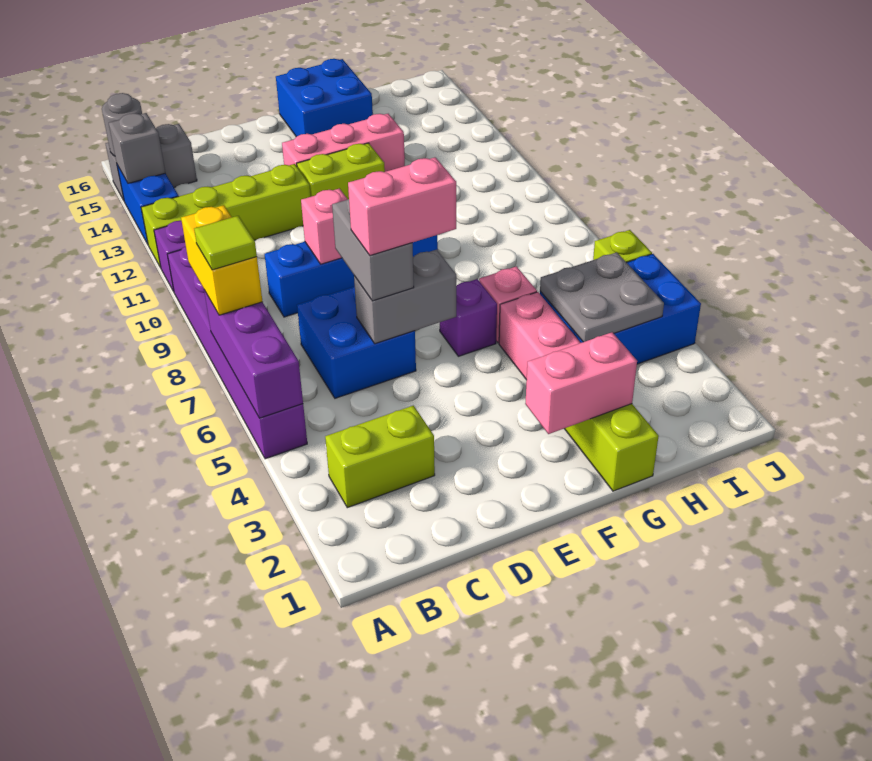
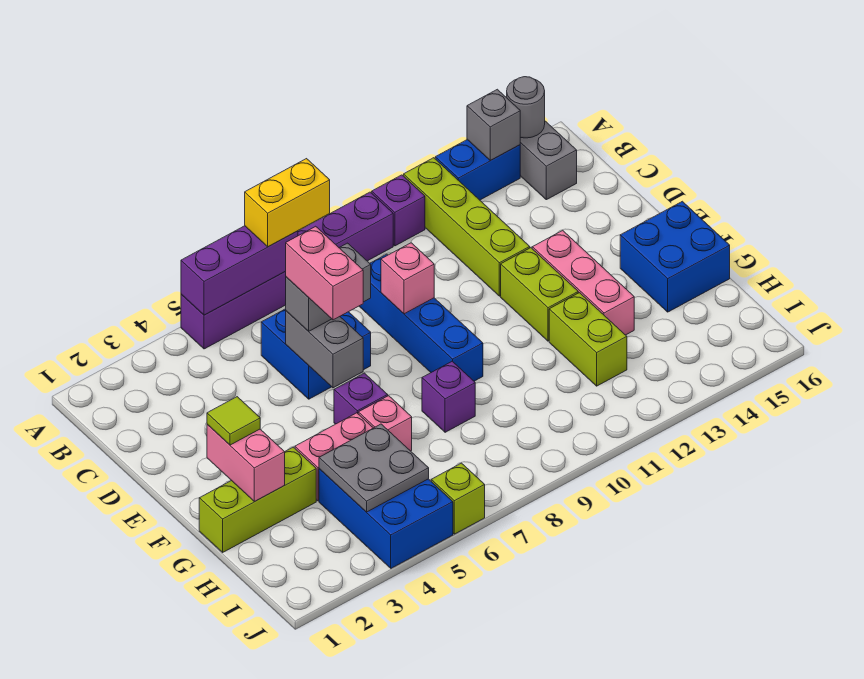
lime tile A7 level 4 -> lime tile F2 level 3
lime brick B3:C3 level 1 -> lime brick G12:H12 level 1
none -> purple brick G8 level 1

